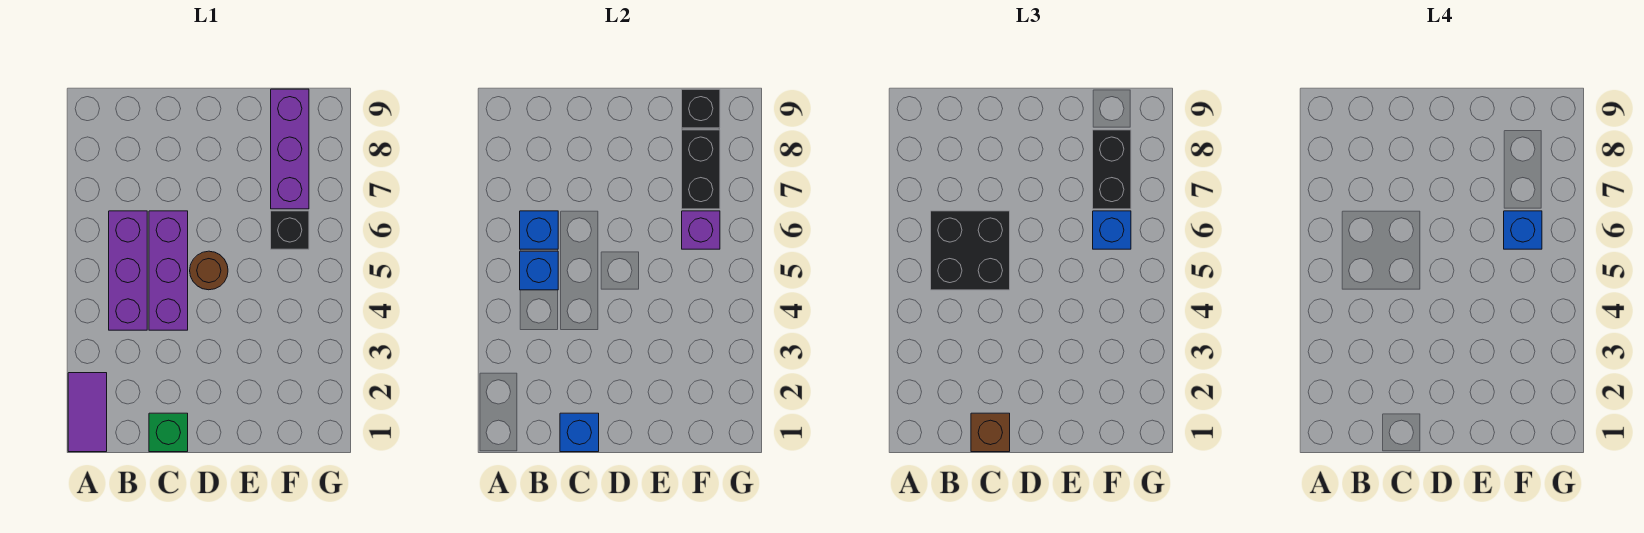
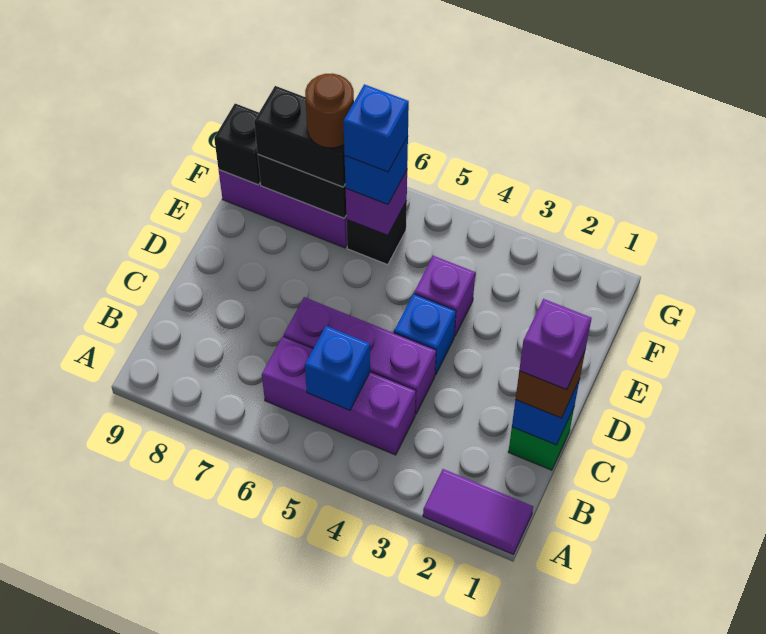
black brick B5:C6 level 3 -> none
blue brick B6 level 2 -> blue brick D4 level 1
none -> purple brick C1 level 4
brown round brick D5 level 1 -> brown round brick F7 level 4
none -> purple brick E4 level 1

